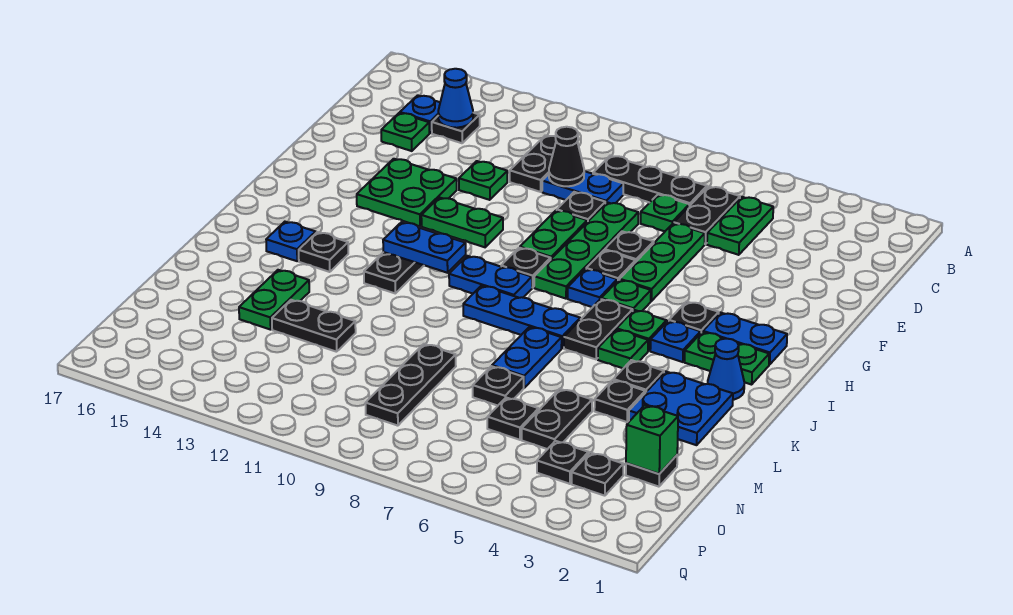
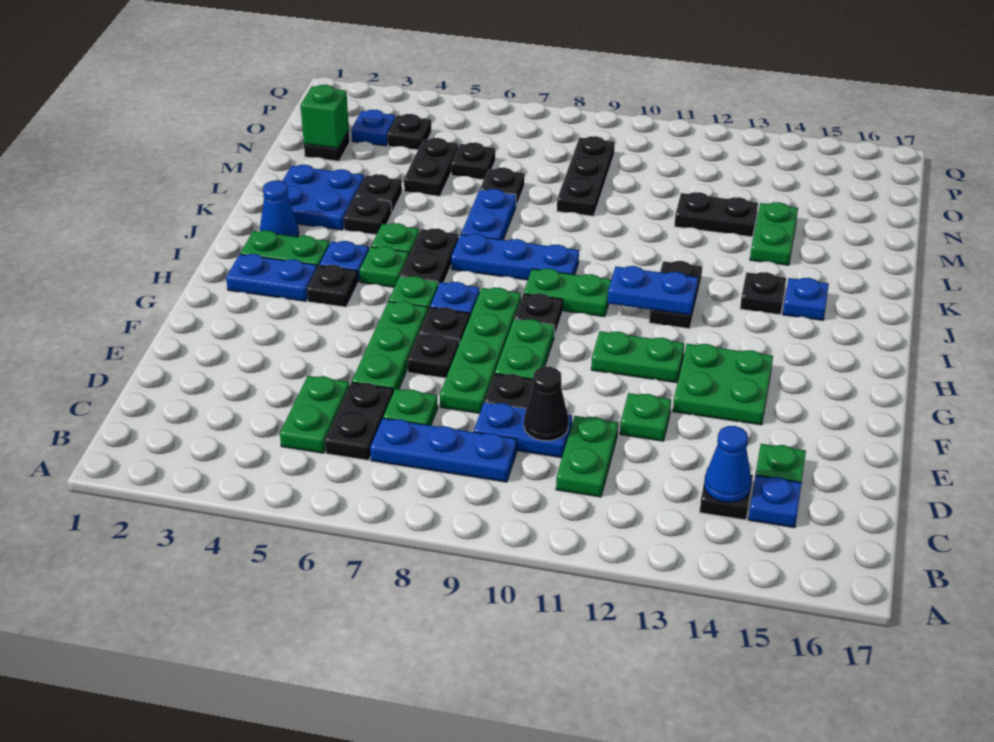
black plate C7:C9 level 1 -> blue plate C7:C9 level 1
black plate C11:D11 level 1 -> green plate C11:D11 level 1
blue plate I9:I10 level 1 -> green plate I9:I10 level 1
black plate O3 level 1 -> blue plate O3 level 1

